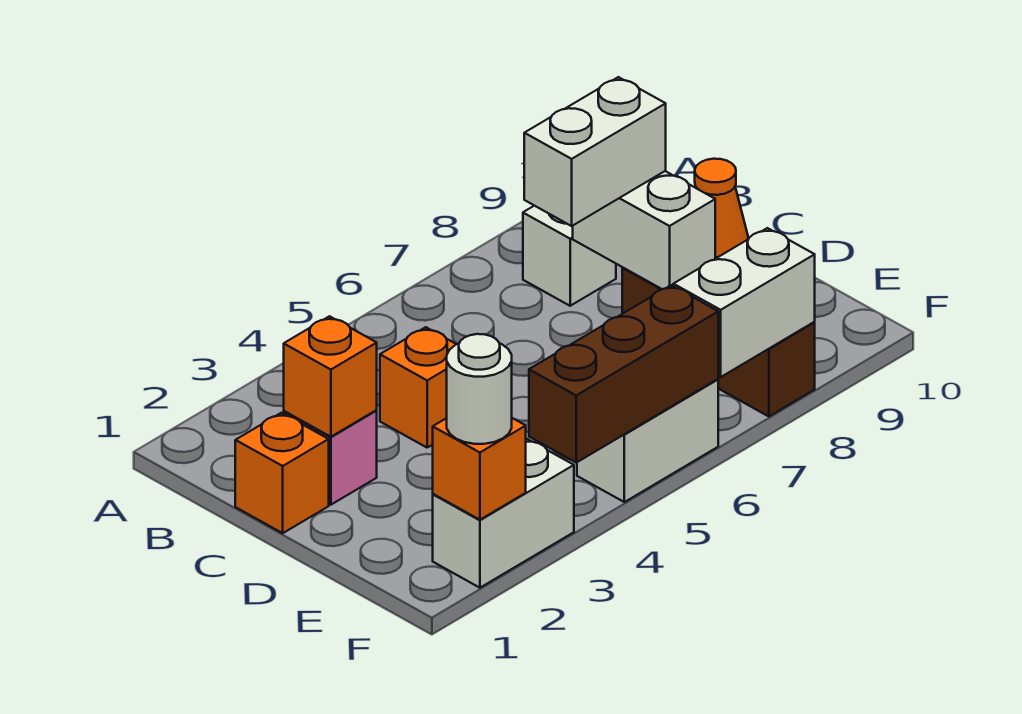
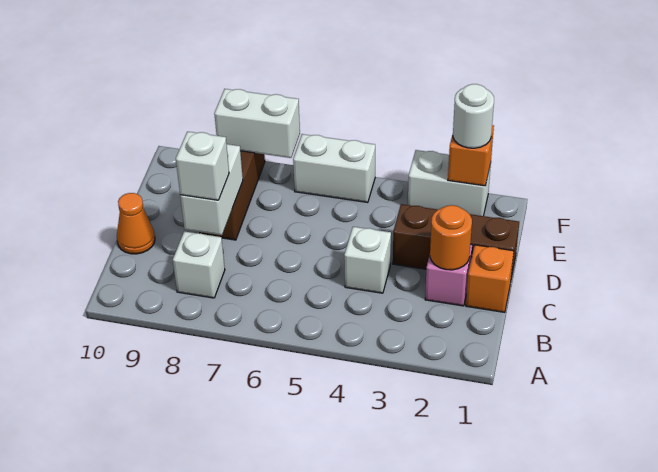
orange brick C2 level 2 -> orange round brick C2 level 2
orange brick C4 level 1 -> white brick C4 level 1
white brick C7:C8 level 3 -> white brick C8 level 3
brown brick F4:F6 level 2 -> brown brick D1:D3 level 1

